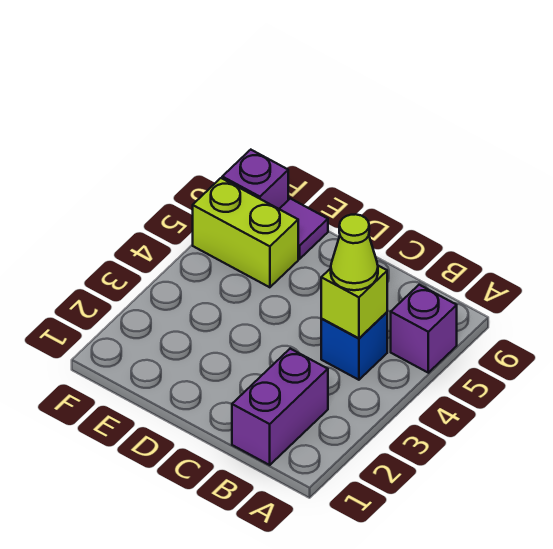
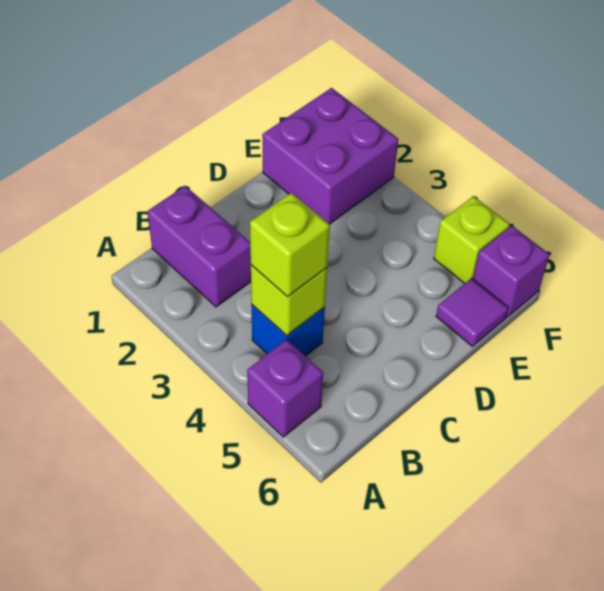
lime cone B4 level 3 -> lime brick B4 level 3
none -> purple brick E1:F2 level 1
lime brick E5:F5 level 1 -> lime brick F5 level 1

